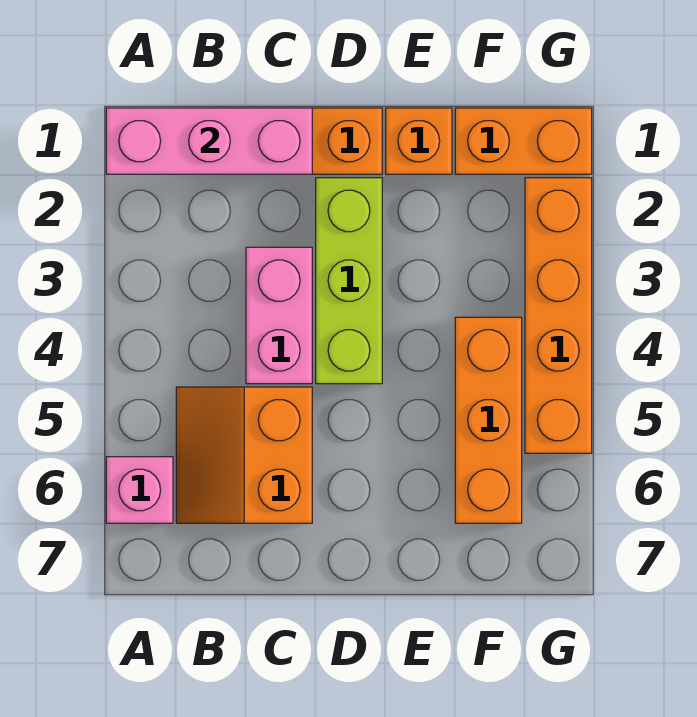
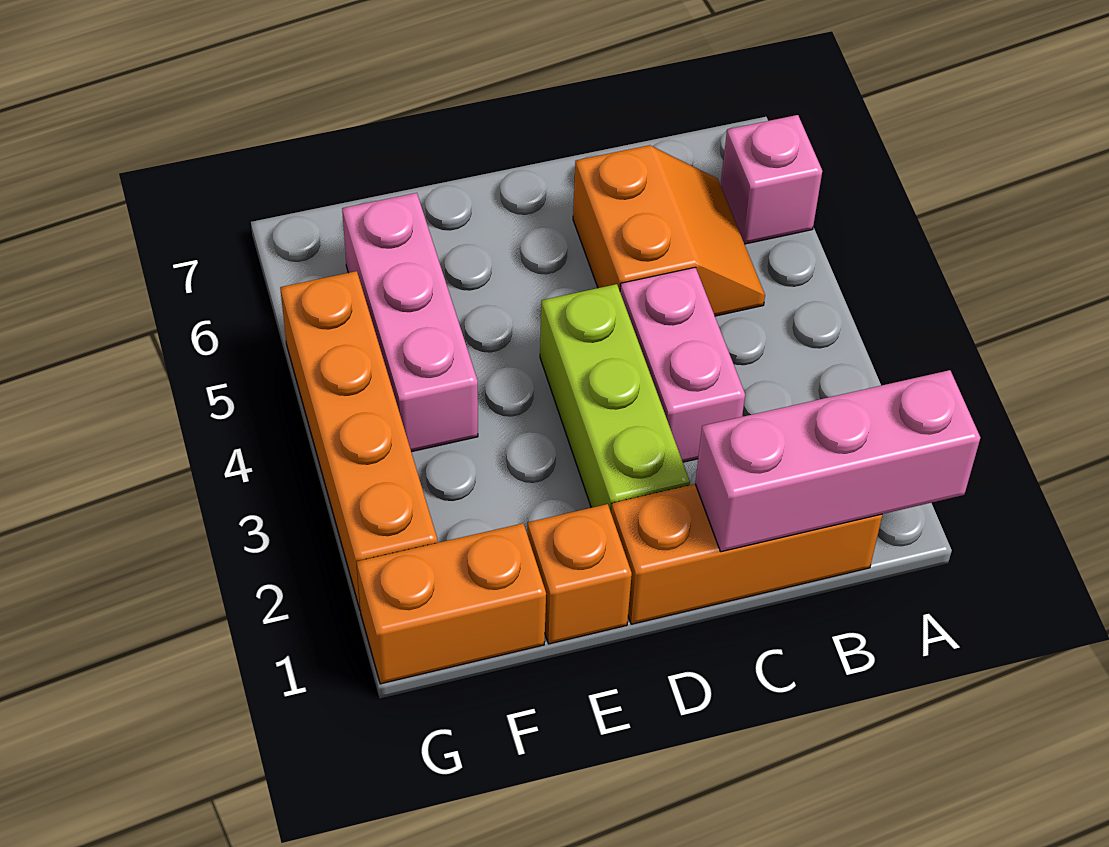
orange brick F4:F6 level 1 -> pink brick F4:F6 level 1

